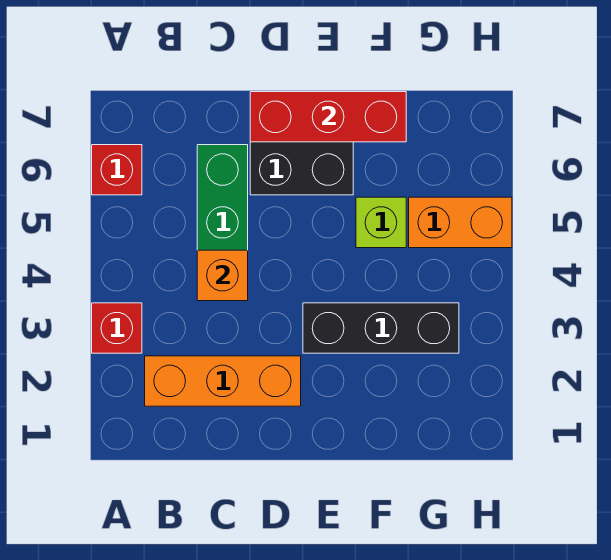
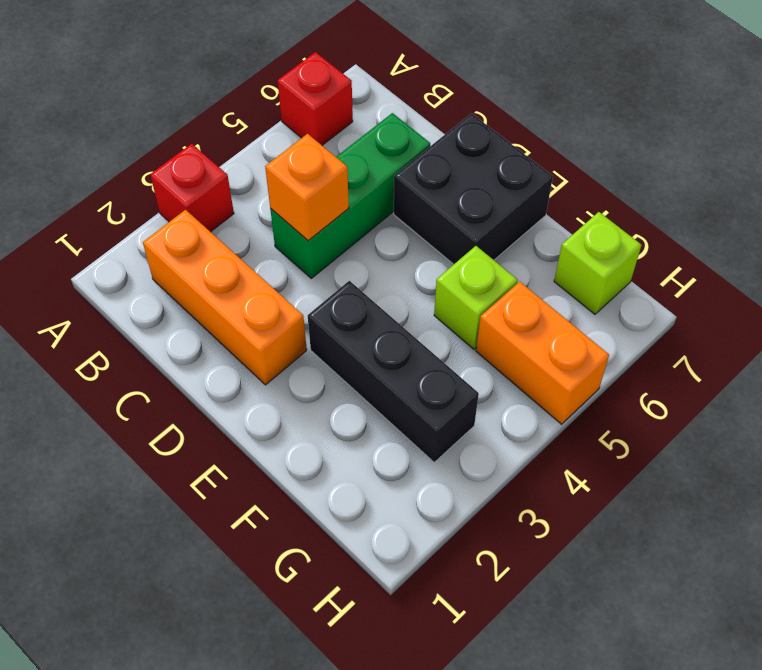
red brick D7:F7 level 2 -> none
none -> lime brick G7 level 1

